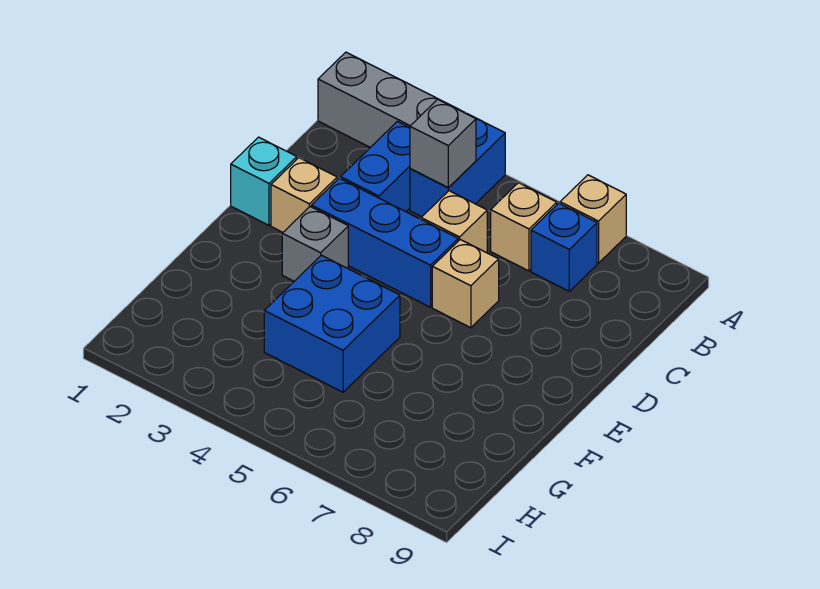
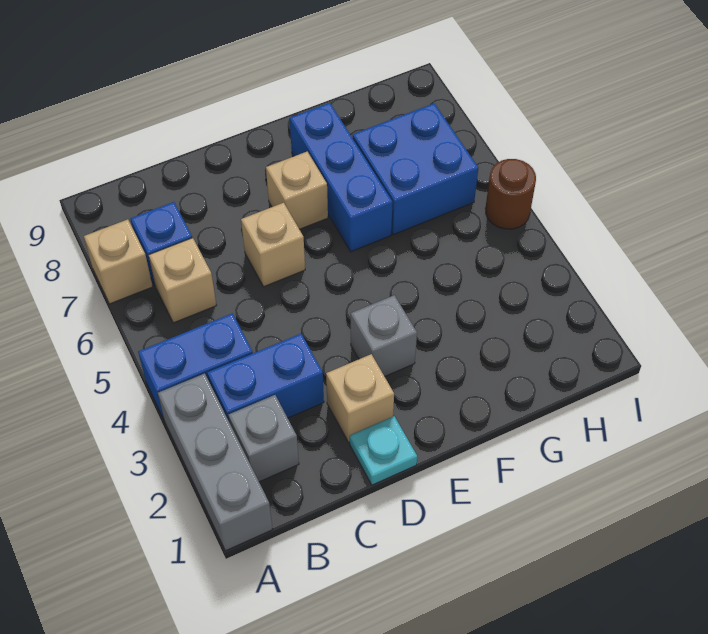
grey brick B4 level 2 -> grey brick B2 level 1
tan brick C5 level 1 -> tan brick E7 level 1
cyan brick D1 level 1 -> cyan plate D1 level 1
blue brick D3:D5 level 1 -> blue brick F6:F8 level 1
blue brick F4:G5 level 1 -> blue brick G6:H7 level 1
none -> brown round brick I5 level 1

